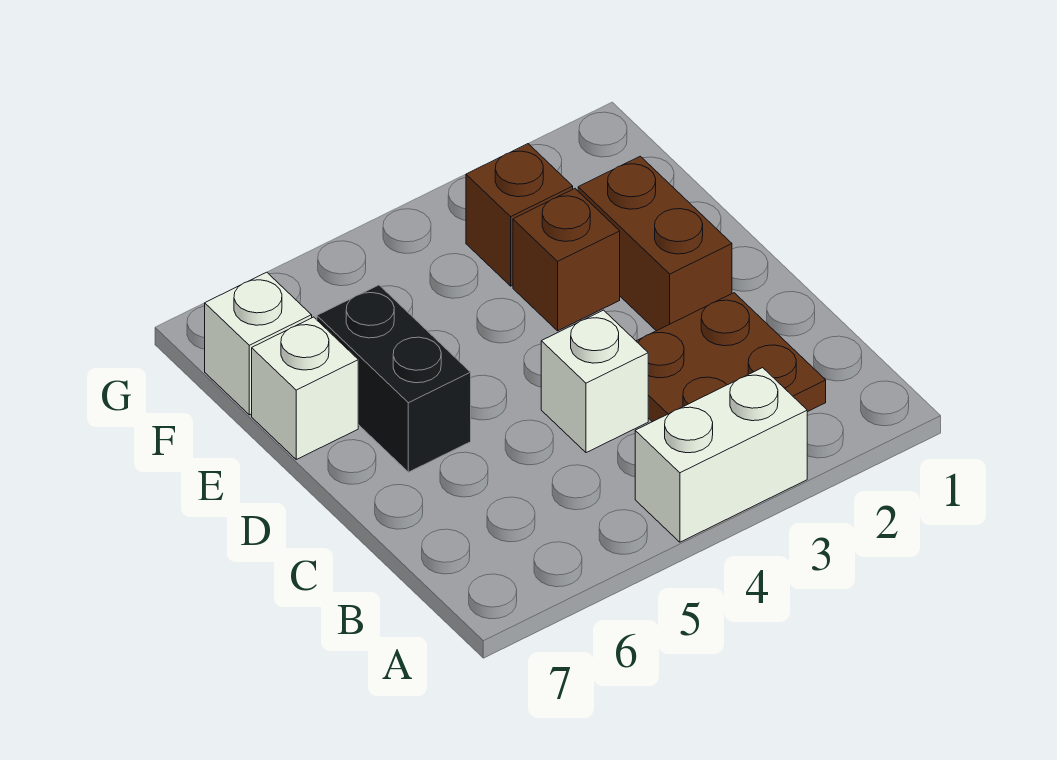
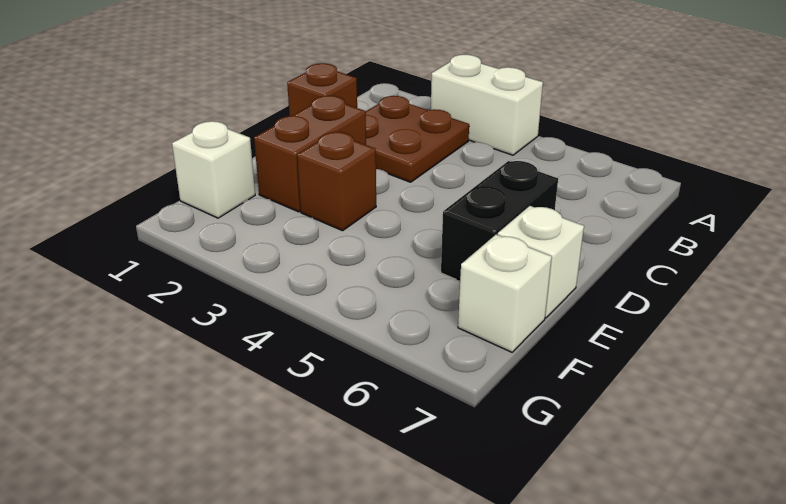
white brick C4 level 1 -> white brick F1 level 1
brown brick F3 level 1 -> brown brick C1 level 1

